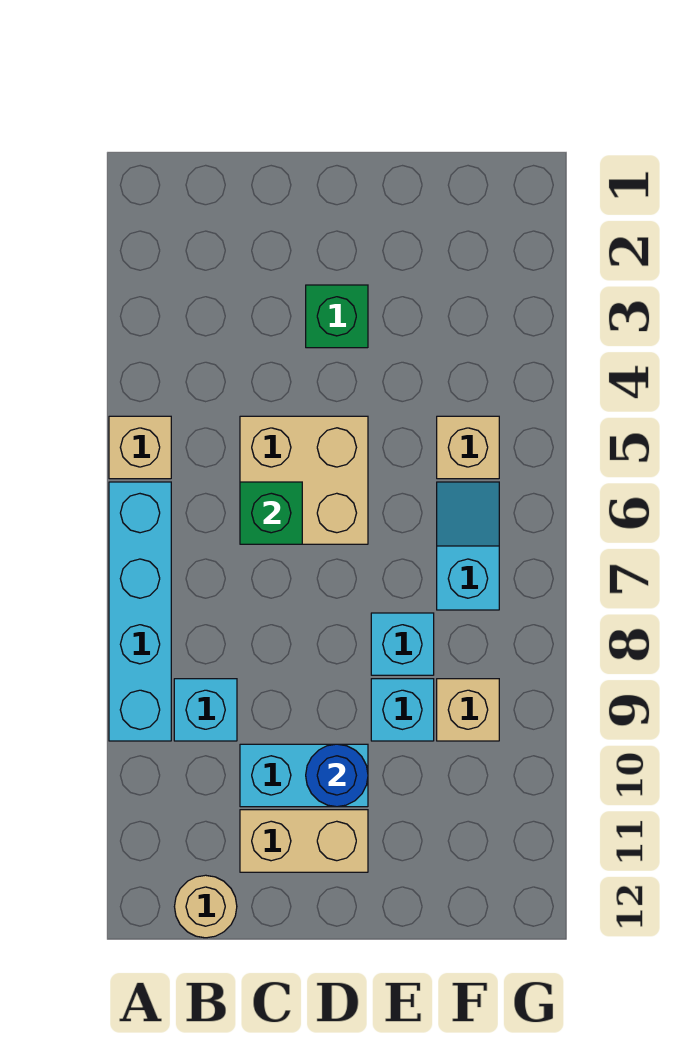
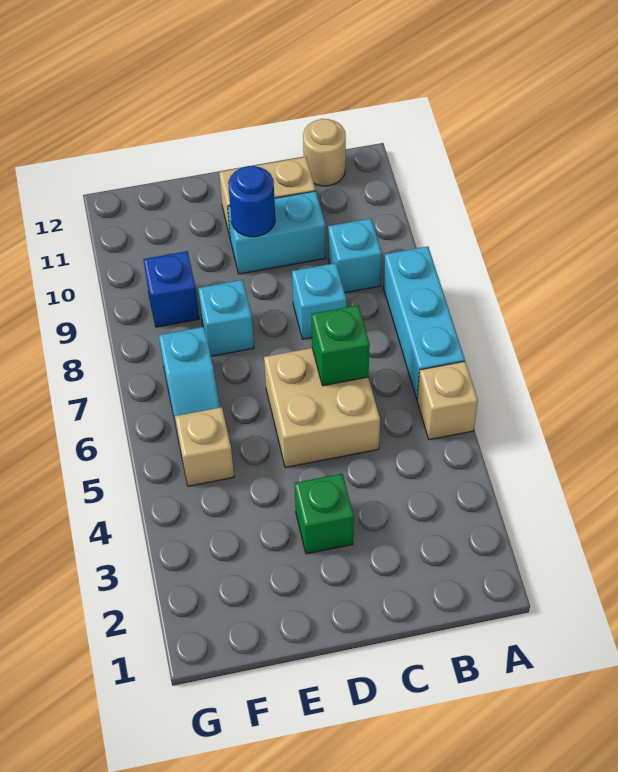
cyan brick A6:A9 level 1 -> cyan brick A6:A8 level 1
cyan brick E9 level 1 -> cyan brick C8 level 1
tan brick F9 level 1 -> blue brick F9 level 1

